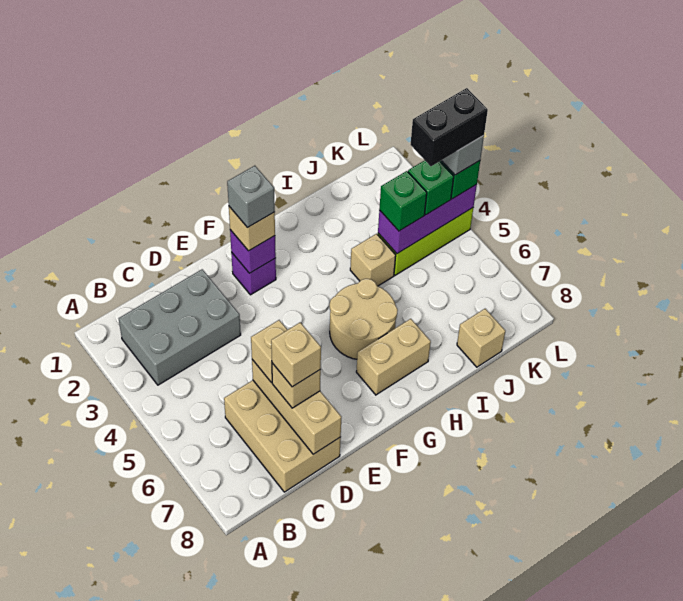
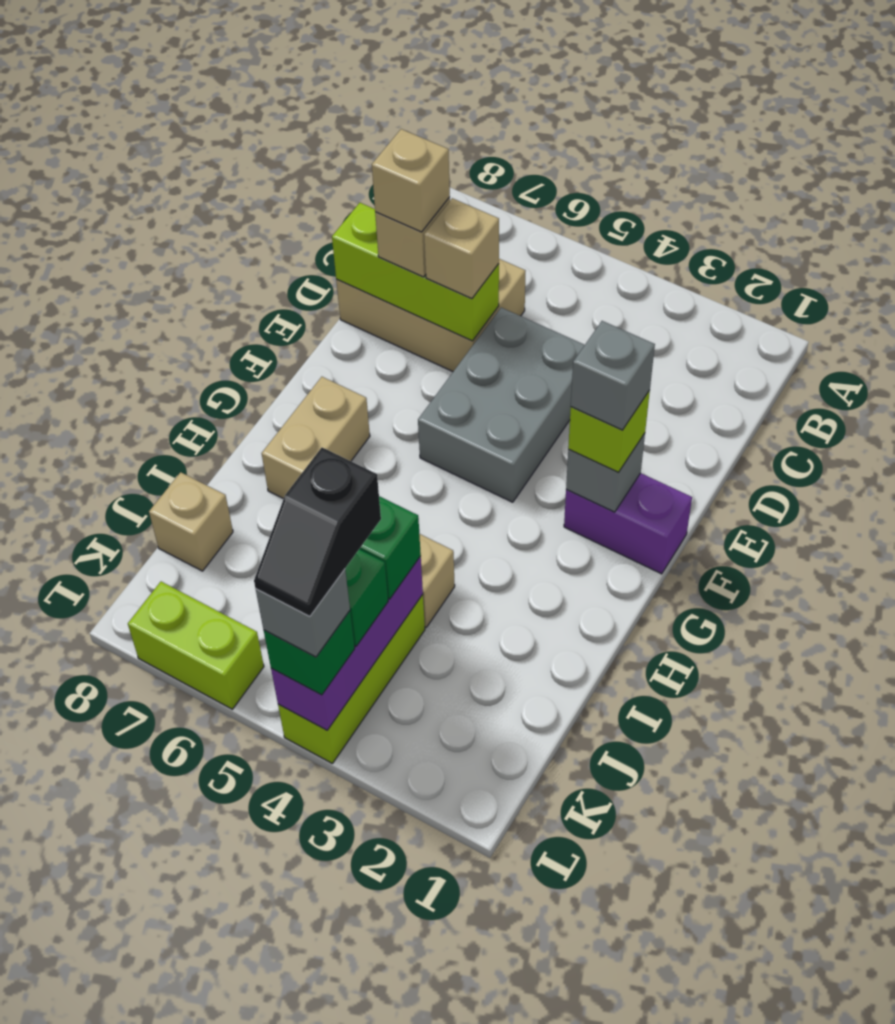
grey brick B2:D3 level 1 -> grey brick D4:F5 level 1
tan brick D6:D8 level 2 -> lime brick D6:D8 level 2
purple brick F2 level 1 -> purple brick F1:F2 level 1
purple brick F2 level 2 -> grey brick F2 level 2
tan brick F2 level 3 -> lime brick F2 level 3
tan round brick G5:H6 level 1 -> none
black brick K4:L4 level 5 -> black slope K4:L4 level 5 top K
none -> lime brick L6:L7 level 1

